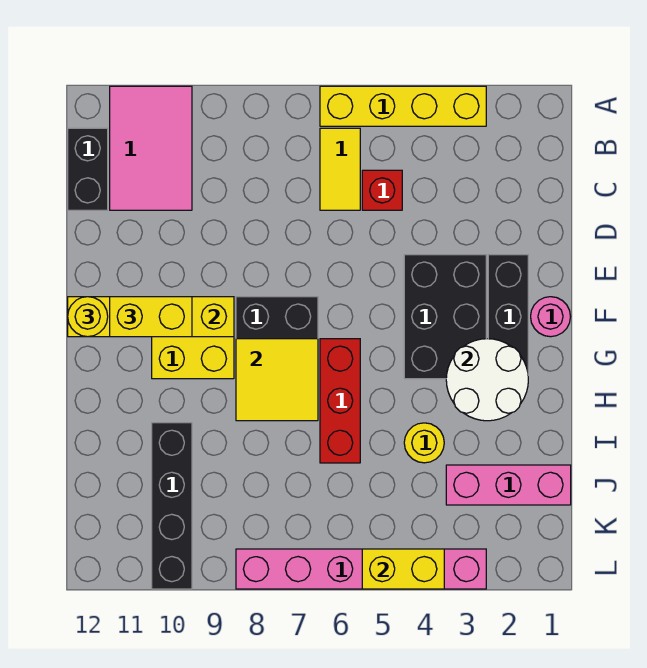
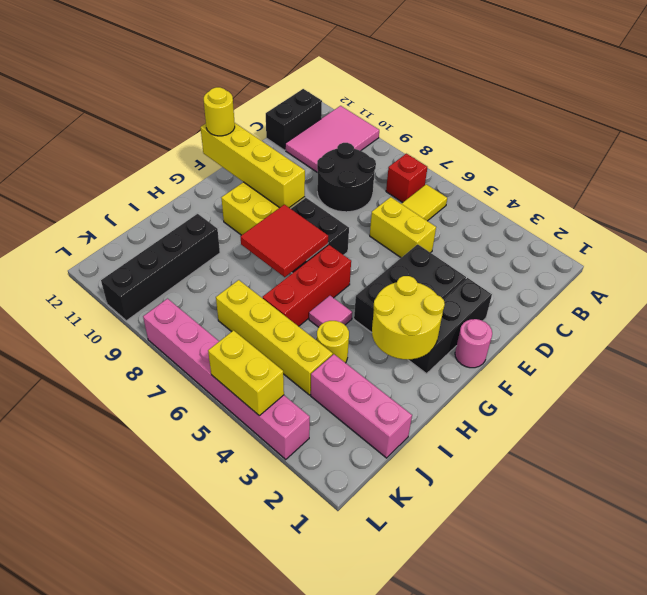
yellow brick A3:A6 level 1 -> yellow brick J4:J7 level 1
red brick C5 level 1 -> red brick B7 level 1
none -> black round brick C8:D9 level 1
yellow brick F10:F11 level 3 -> yellow brick D5:D6 level 1
white round brick G2:H3 level 2 -> yellow round brick G2:H3 level 2
yellow tile G7:H8 level 2 -> red tile G7:H8 level 2
none -> pink tile H5 level 1

